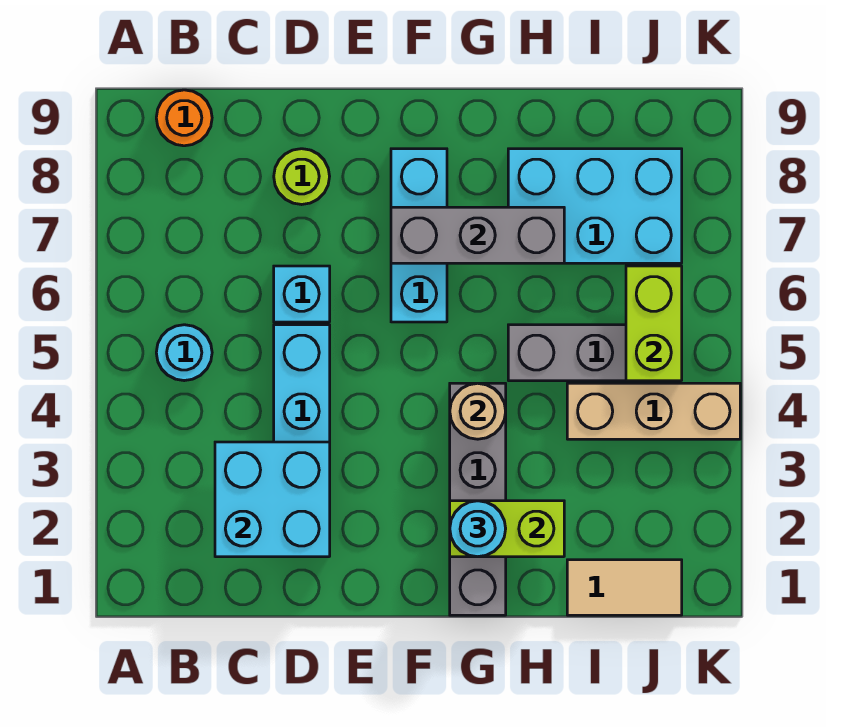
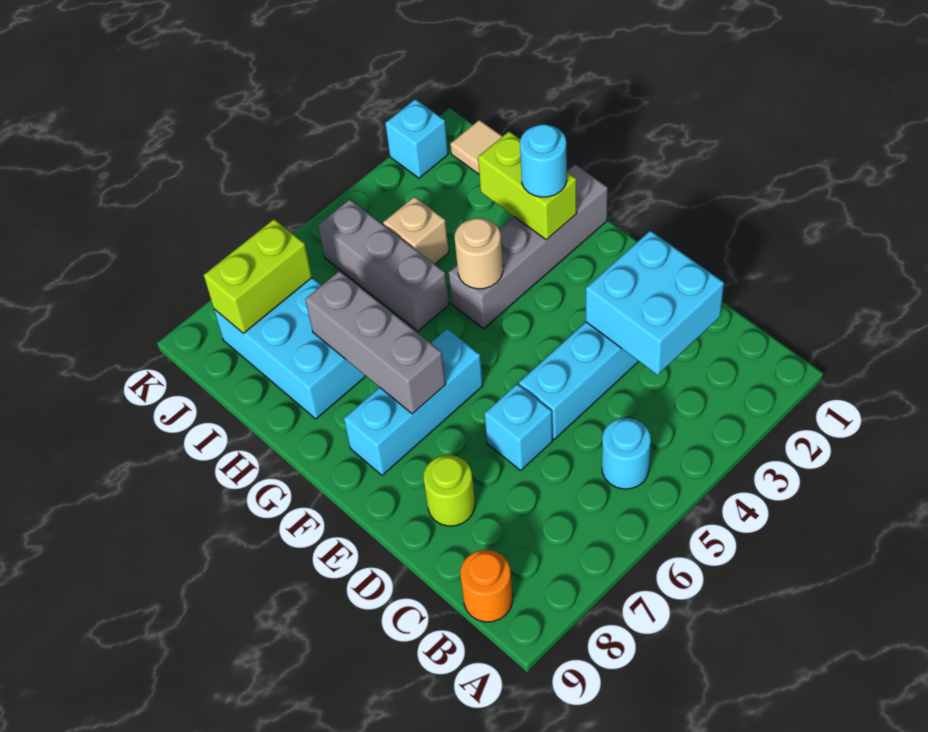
tan brick I4:K4 level 1 -> tan brick I4 level 1
lime brick J5:J6 level 2 -> lime brick J7:J8 level 2
none -> cyan brick K2 level 1

